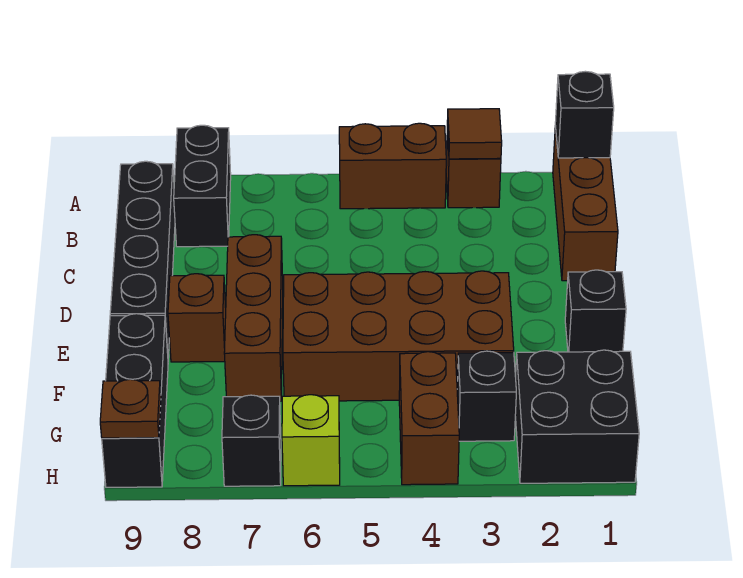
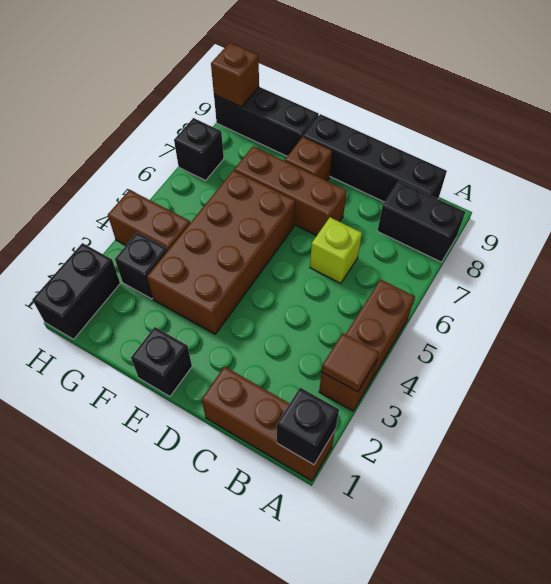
black brick G1:H2 level 1 -> black brick H1:H2 level 1
lime brick H6 level 1 -> lime brick C6 level 1
brown plate H9 level 2 -> brown brick H9 level 2

